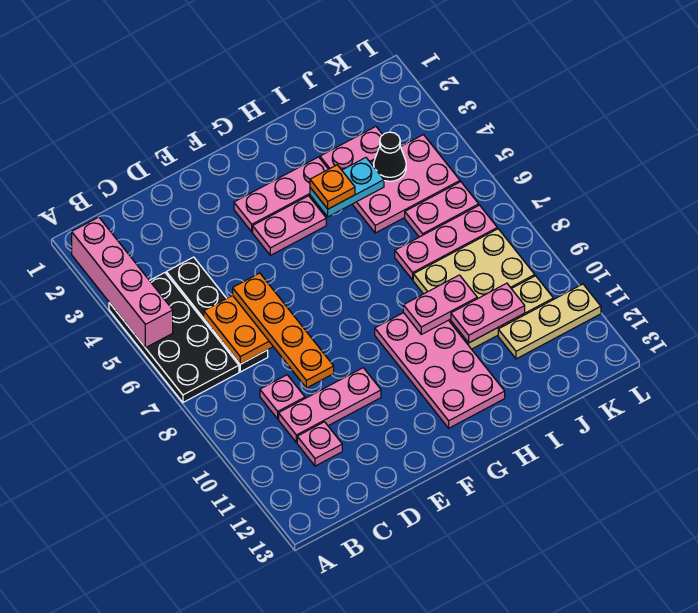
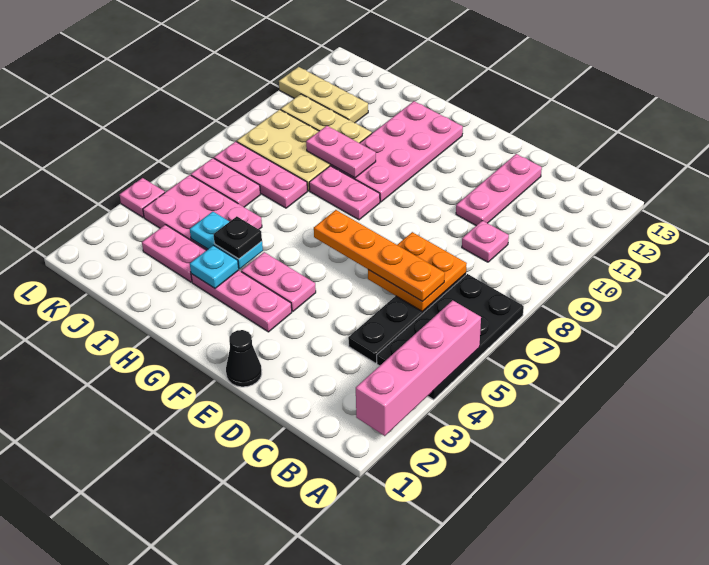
pink plate C10:E10 level 1 -> pink plate D10:D12 level 1
pink plate C11 level 1 -> pink plate L4 level 1
orange plate D6:D9 level 3 -> orange plate C6:F6 level 3
none -> cyan plate H3 level 2
orange plate H4 level 3 -> black plate H4 level 3
pink plate I10:J10 level 2 -> pink plate G8:H8 level 1
black cone J4 level 2 -> black cone E1 level 1

